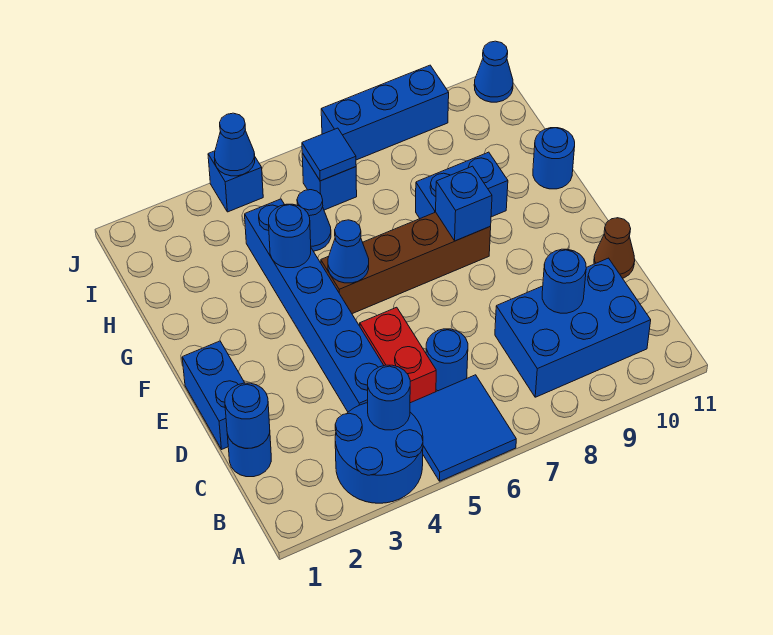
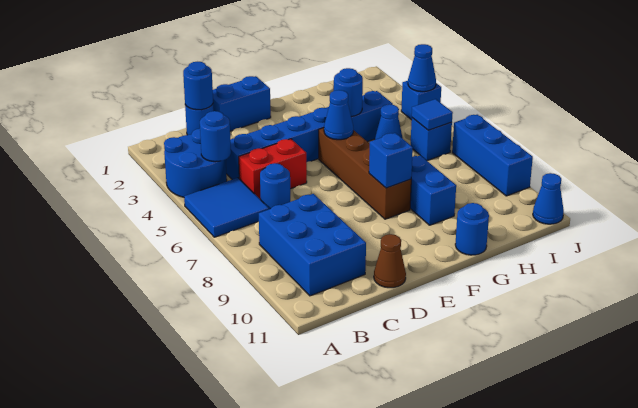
blue round brick C9 level 2 -> none

